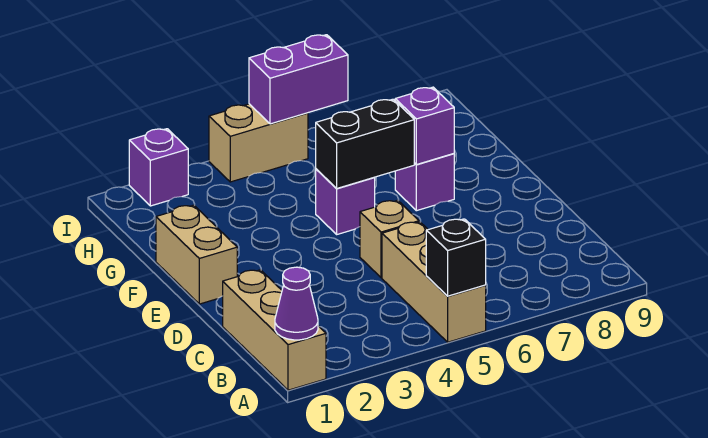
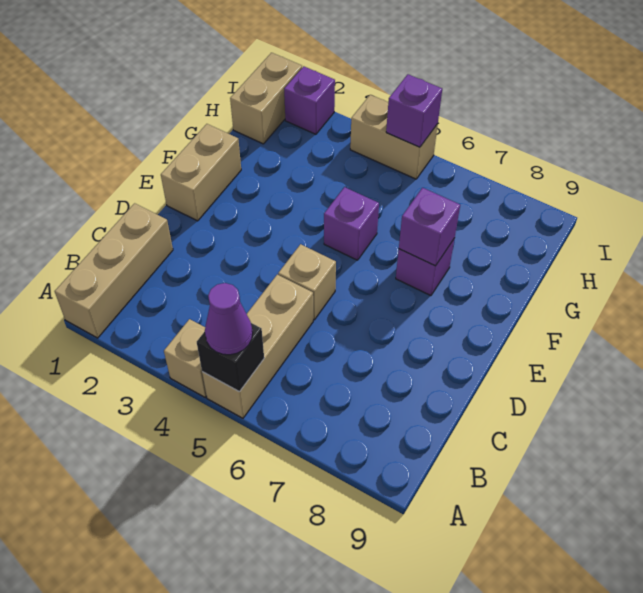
purple cone A1 level 2 -> purple cone A5 level 3
none -> tan brick A4 level 1
black brick F5:F6 level 2 -> none
none -> tan brick H1:I1 level 1
purple brick I5:I6 level 2 -> purple brick I5 level 2

